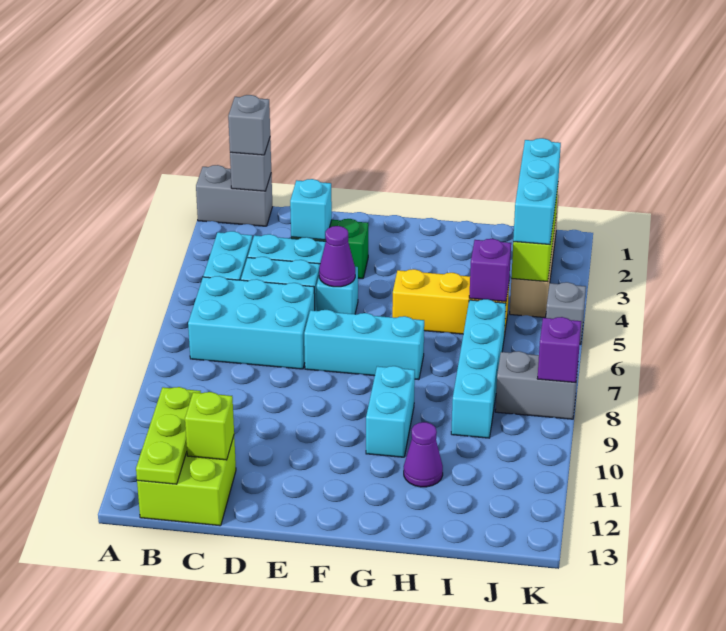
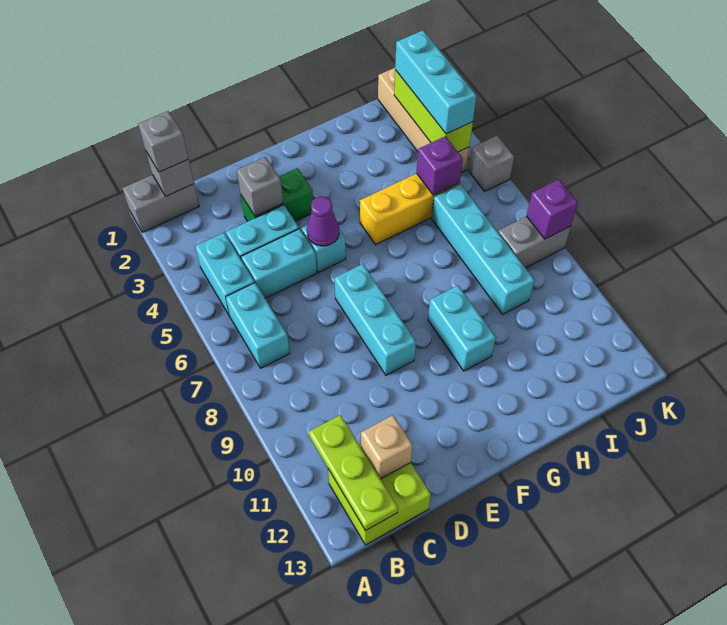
cyan brick B6:D7 level 1 -> cyan brick B6:B7 level 1
lime brick C12 level 2 -> tan brick C12 level 2
cyan brick D3 level 2 -> grey brick D3 level 2
cyan brick E7:G7 level 1 -> cyan brick E7:E9 level 1
purple cone H11 level 1 -> none

